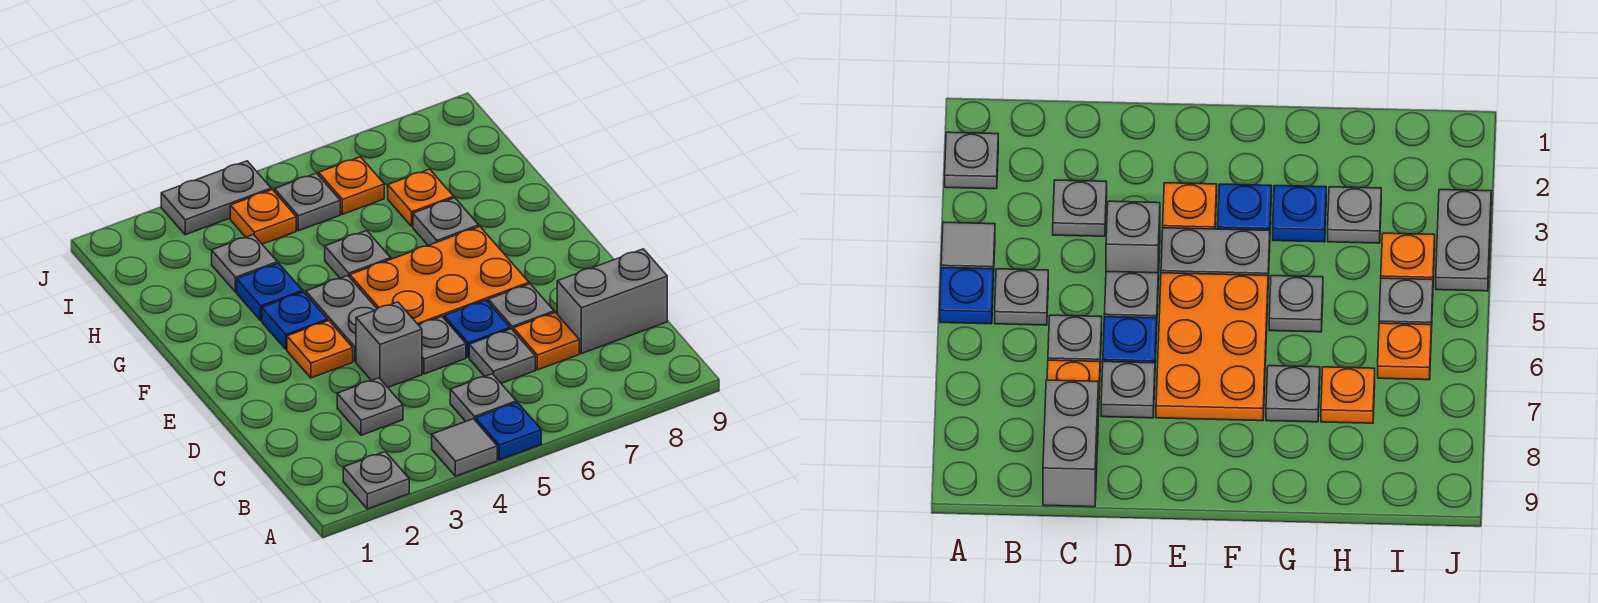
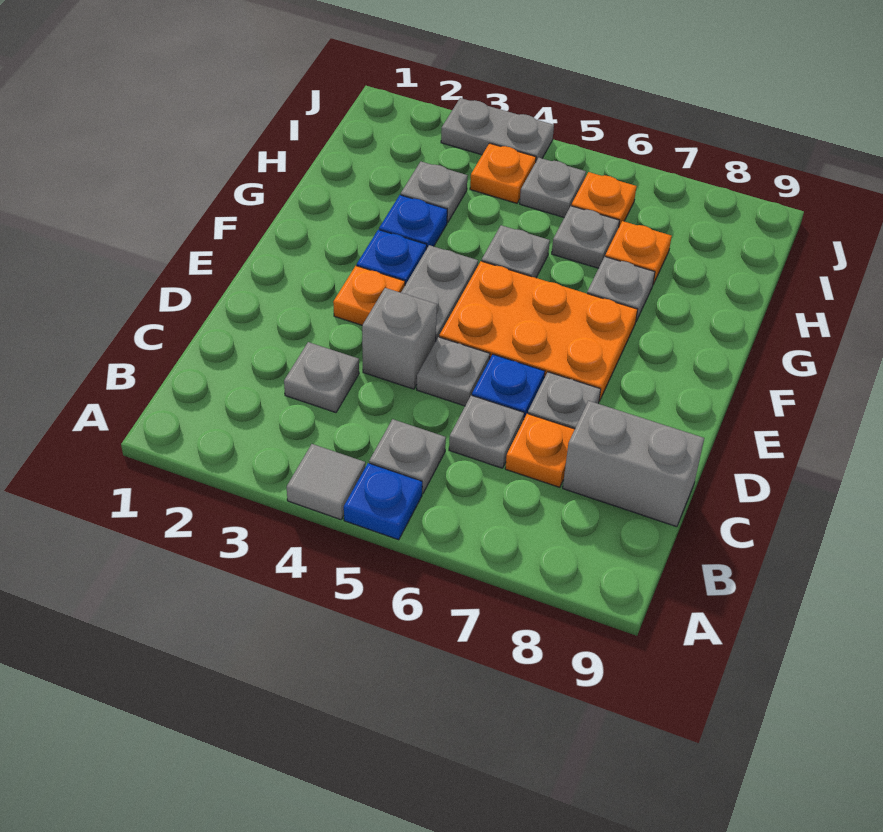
grey plate A2 level 1 -> grey plate H6 level 1

